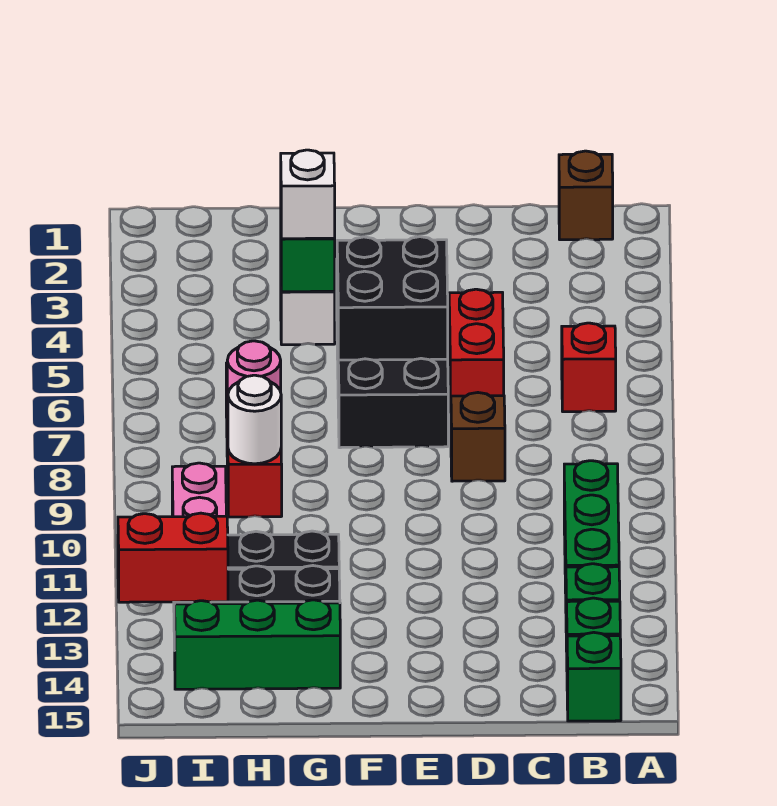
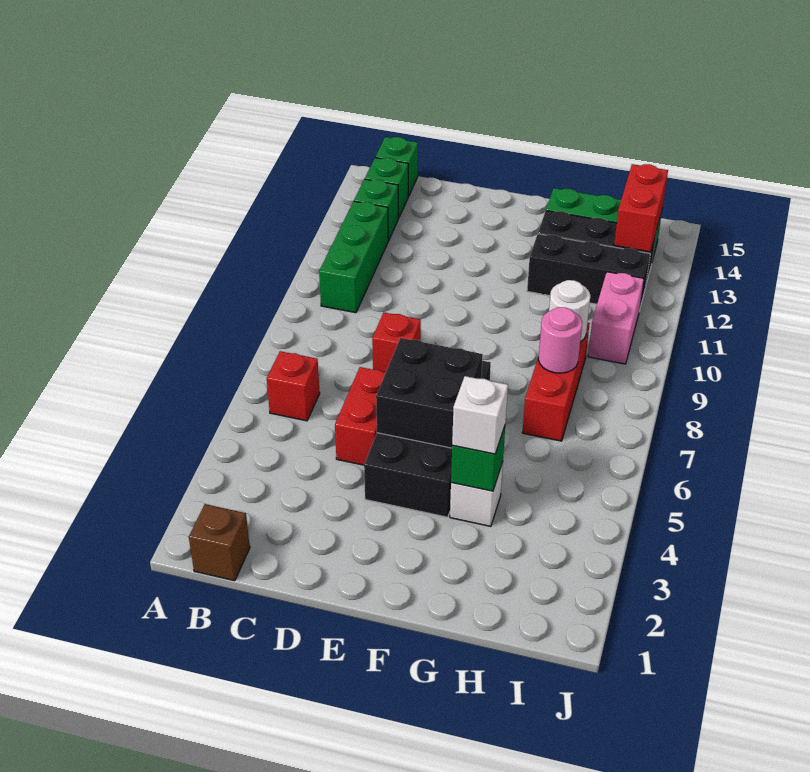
brown brick D8 level 1 -> red brick D8 level 1
red brick I13:J13 level 2 -> red brick I13:I14 level 2

